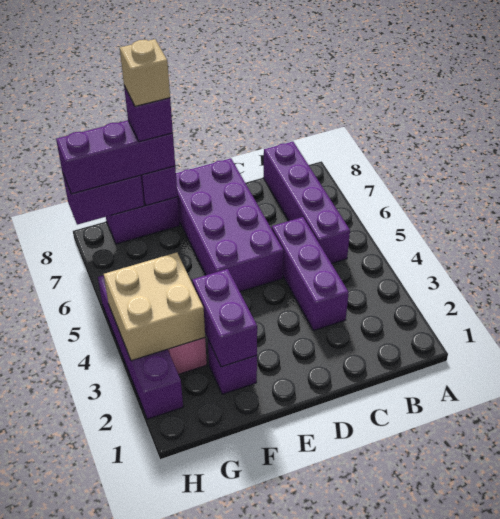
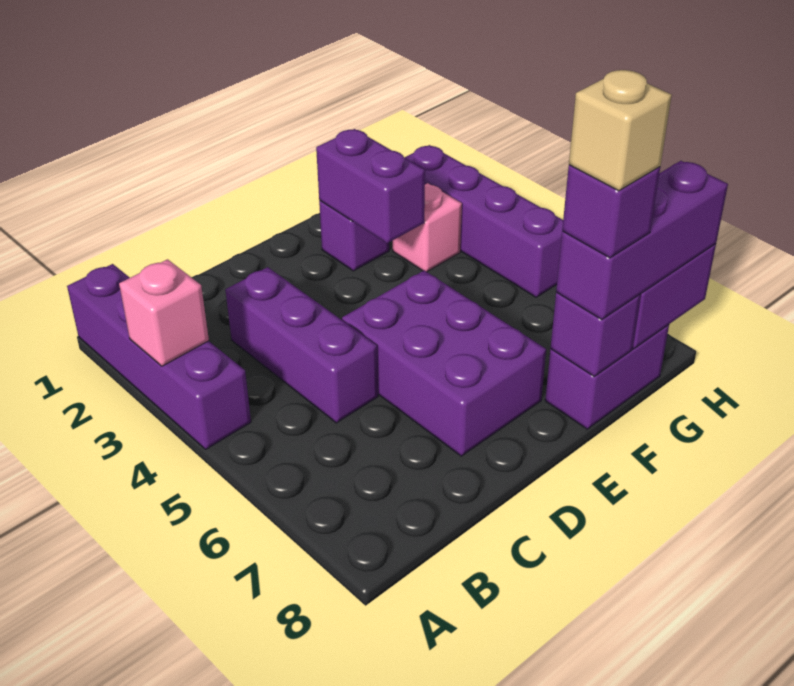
none -> pink brick A3 level 2
purple brick B5:B8 level 1 -> purple brick A1:A4 level 1
purple brick D5:E8 level 1 -> purple brick D5:E7 level 1
tan brick G3:H4 level 2 -> none

